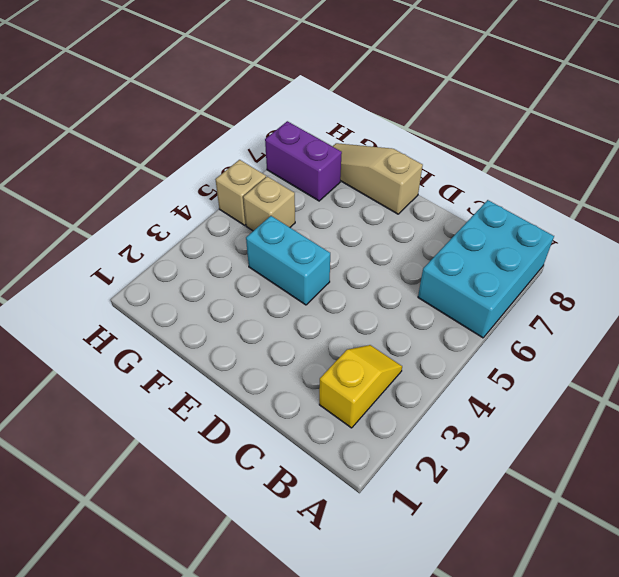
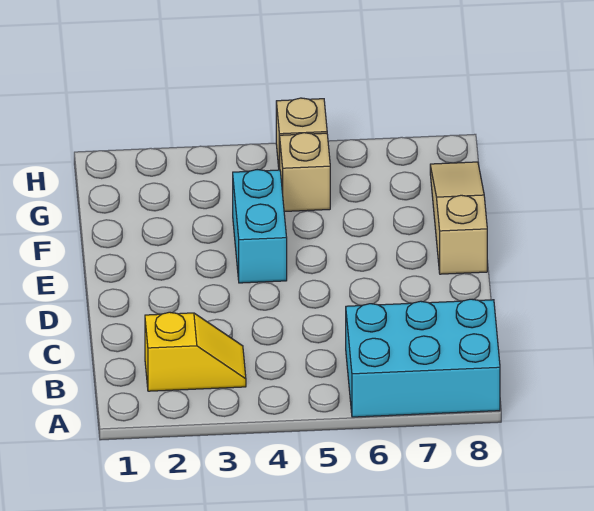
purple brick G7:H7 level 1 -> none

